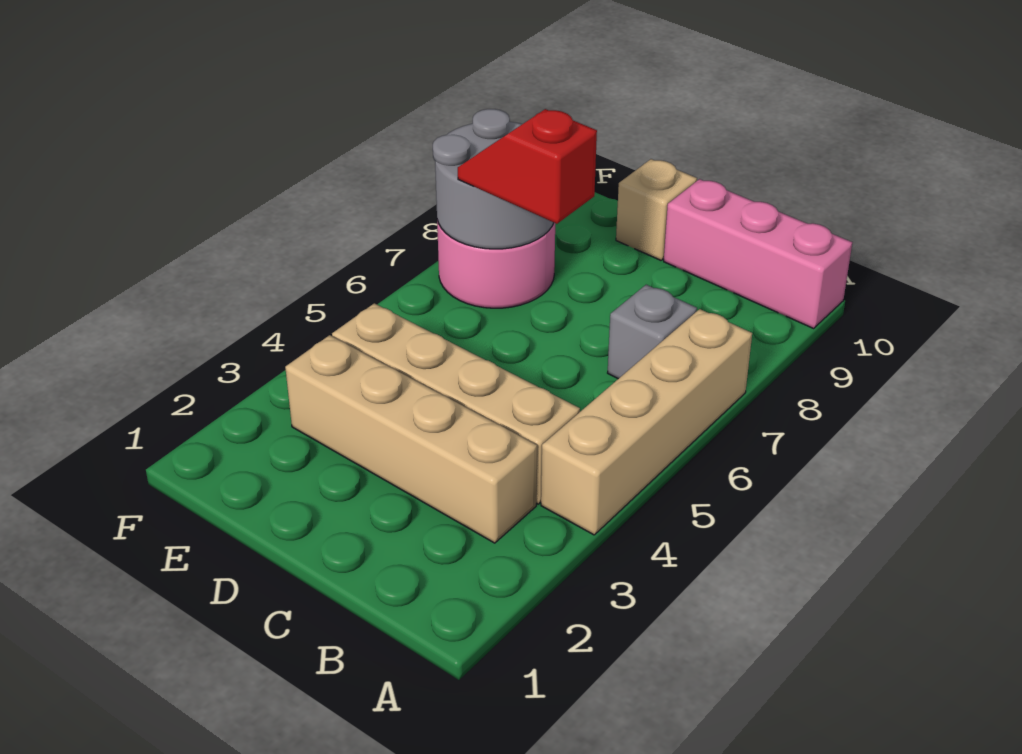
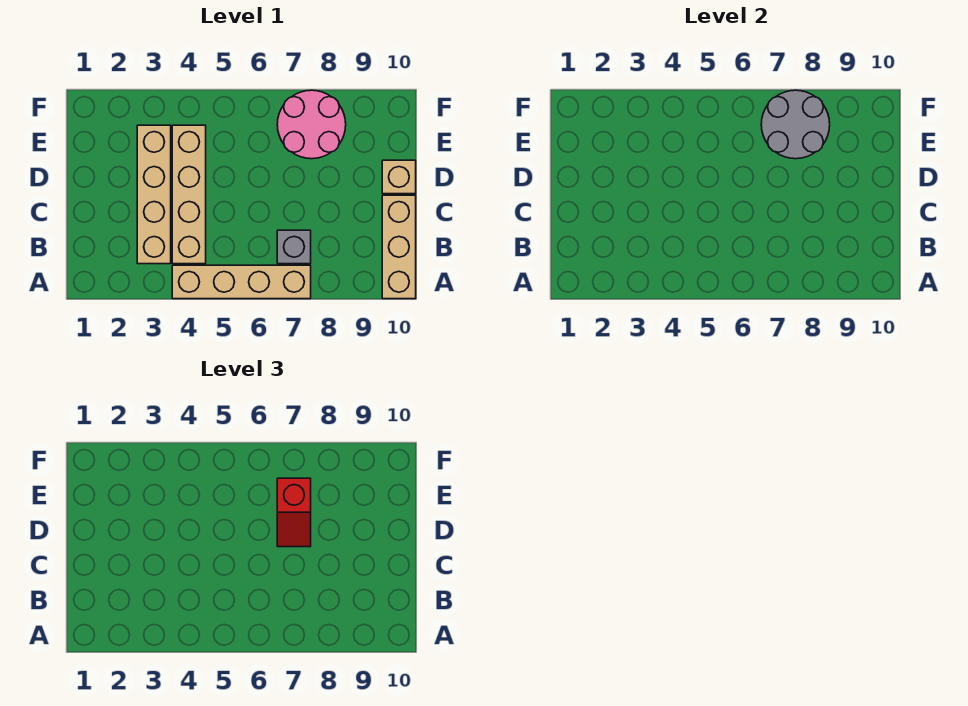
pink brick A10:C10 level 1 -> tan brick A10:C10 level 1
red slope D7:E7 level 3 top D -> red slope D7:E7 level 3 top E

